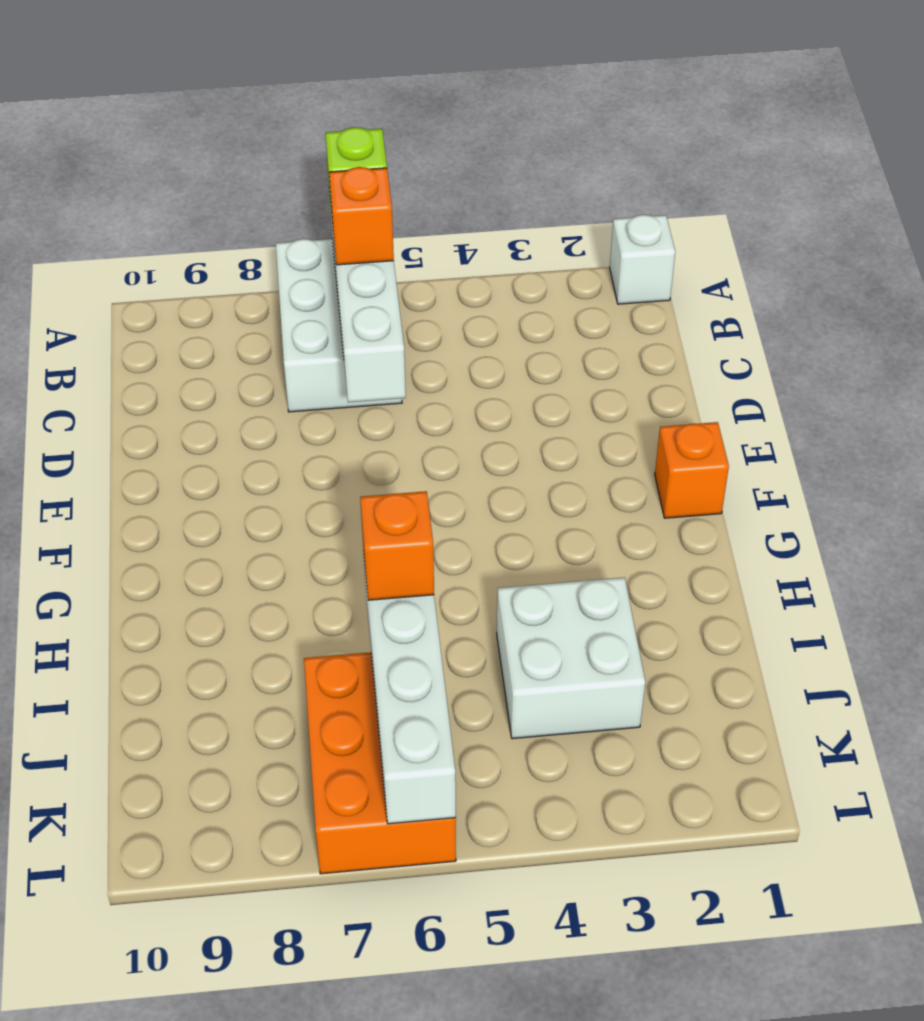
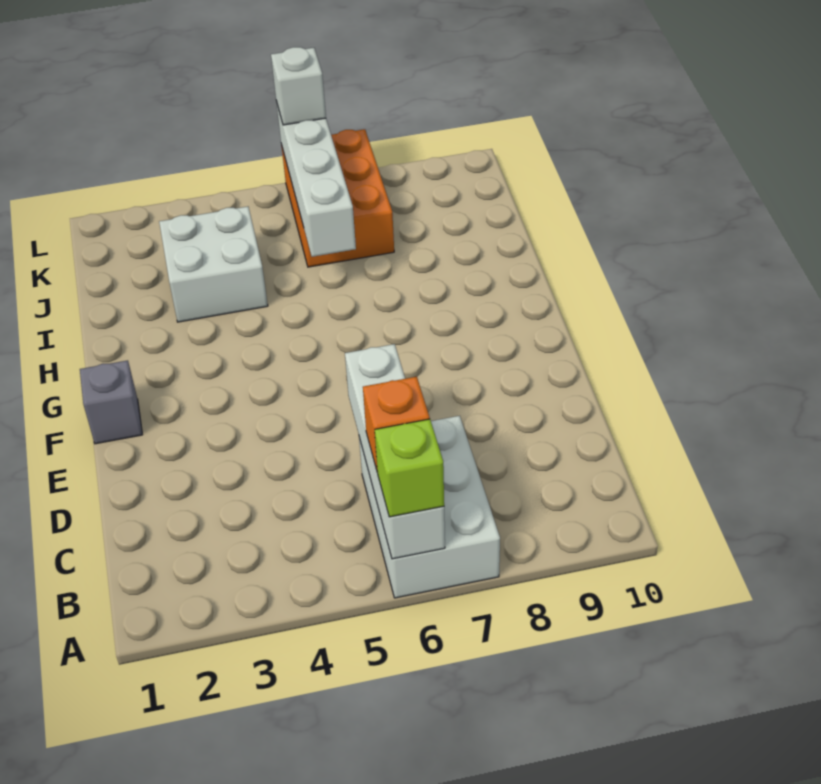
white brick A1 level 1 -> white brick L6 level 3
orange brick F1 level 1 -> grey brick F1 level 1
orange brick I6 level 3 -> none

